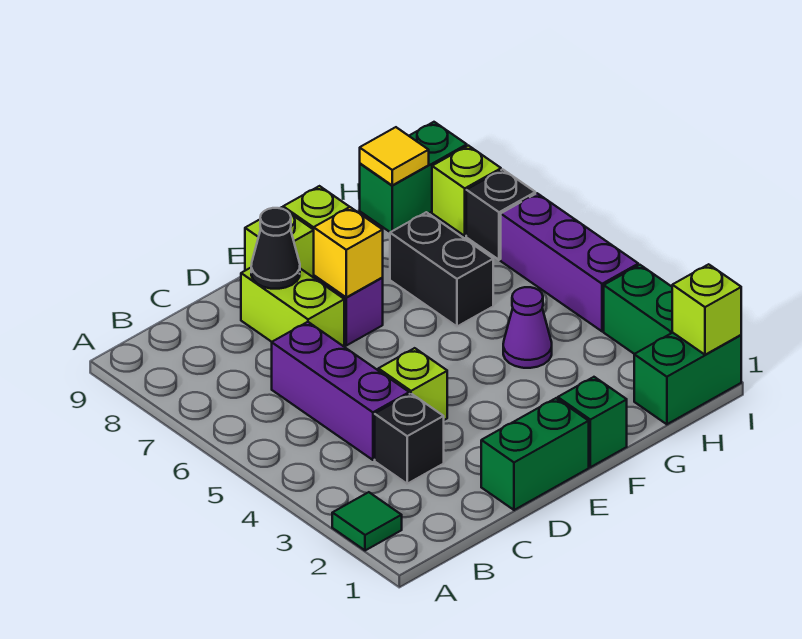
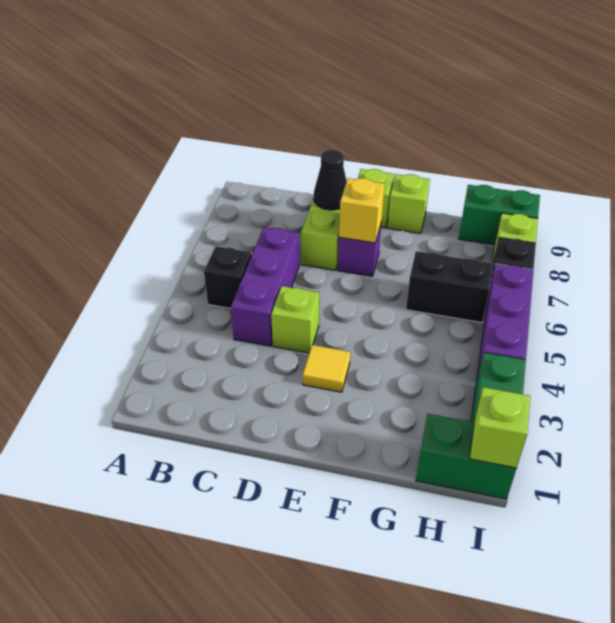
green tile A2 level 1 -> none
black brick C3 level 1 -> black brick B5 level 1
green brick D1:E1 level 1 -> none
green brick F1 level 1 -> none
purple cone G4 level 1 -> none
black brick G6:G7 level 1 -> black brick G6:H6 level 1
yellow tile H9 level 2 -> yellow tile E3 level 1

